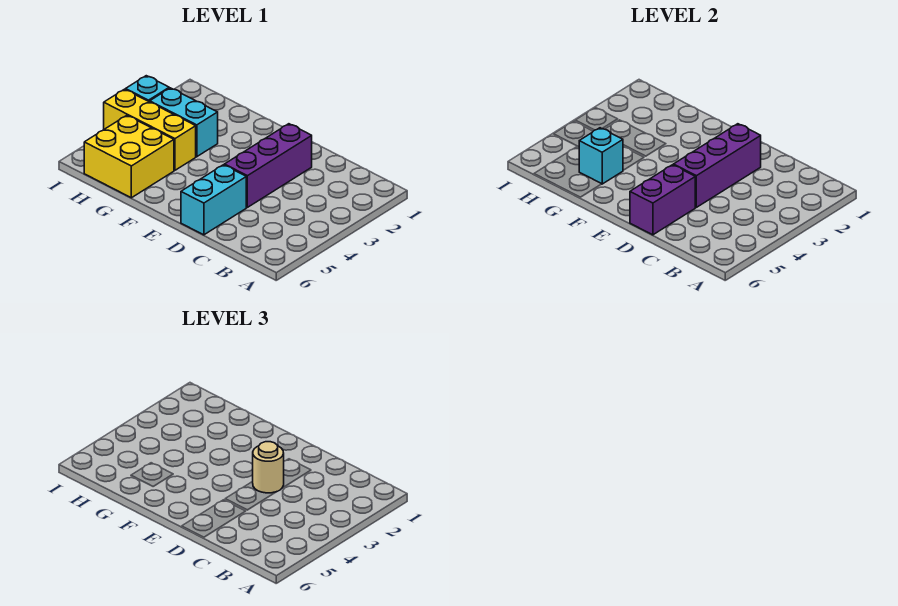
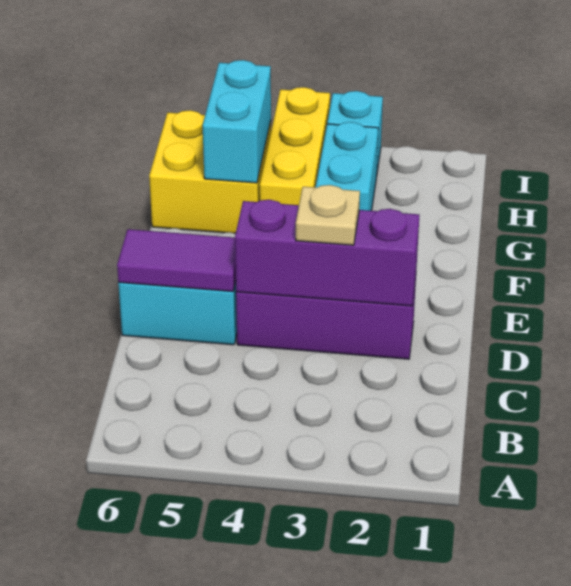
tan round brick D3 level 3 -> tan plate D3 level 3
purple brick D5:D6 level 2 -> purple tile D5:D6 level 2
cyan brick G5 level 2 -> cyan brick G5:H5 level 2

